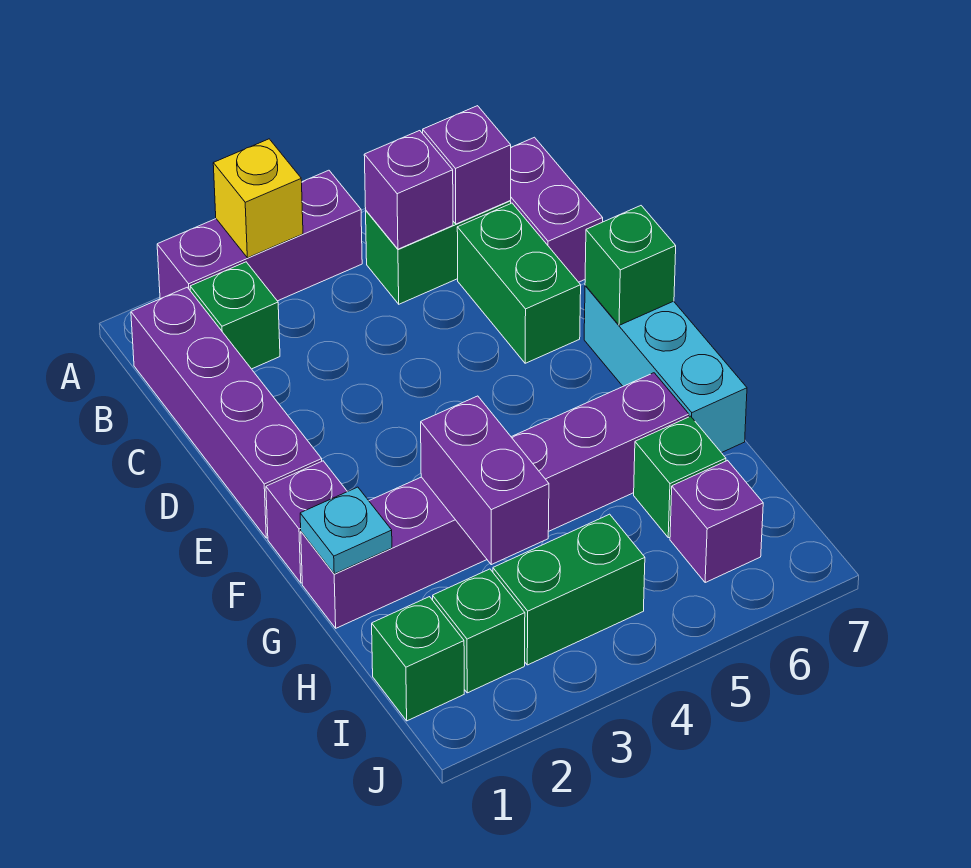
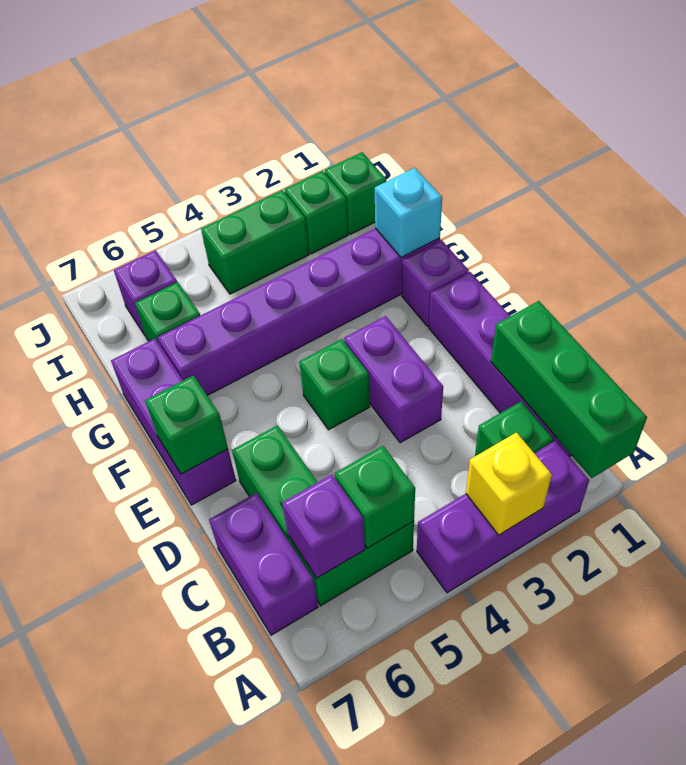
none -> green brick A1:C1 level 2
purple brick B5 level 2 -> green brick B5 level 2
none -> green brick E4 level 1
cyan brick E7:G7 level 1 -> purple brick E7:G7 level 1
cyan plate G1 level 2 -> cyan brick G1 level 2
purple brick G3:H3 level 2 -> purple brick D3:E3 level 1

